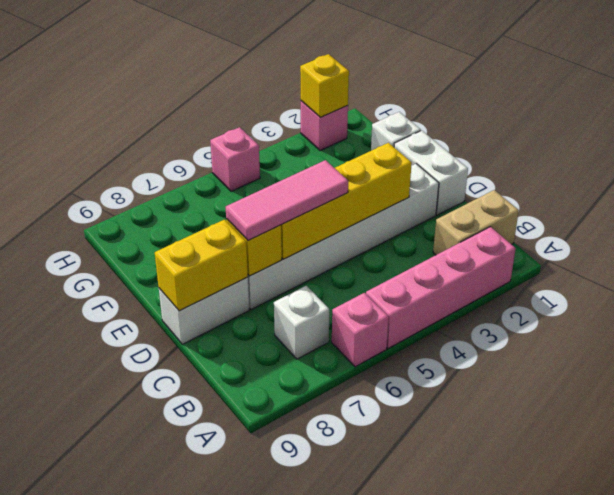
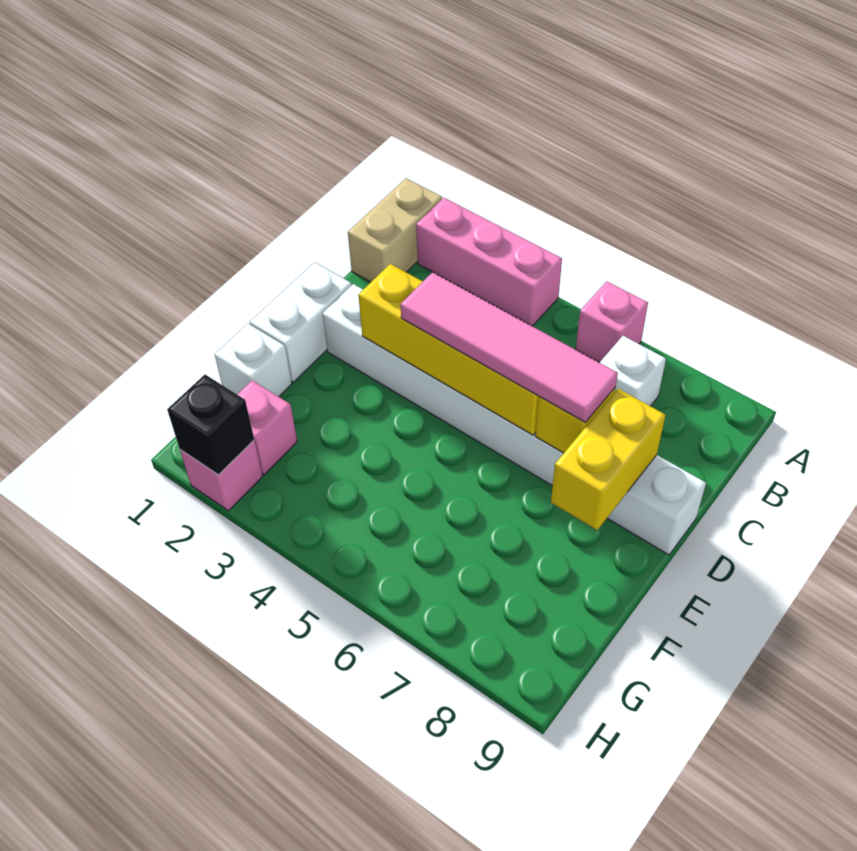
pink brick A2:A5 level 1 -> pink brick A2:A4 level 1
tan brick B1:B2 level 1 -> tan brick A1:B1 level 1
pink tile D5:D7 level 3 -> pink tile D4:D7 level 3
yellow brick D8:D9 level 2 -> yellow brick D8:E8 level 2
yellow brick H2 level 2 -> black brick H2 level 2
pink brick H5 level 1 -> pink brick G2 level 1

